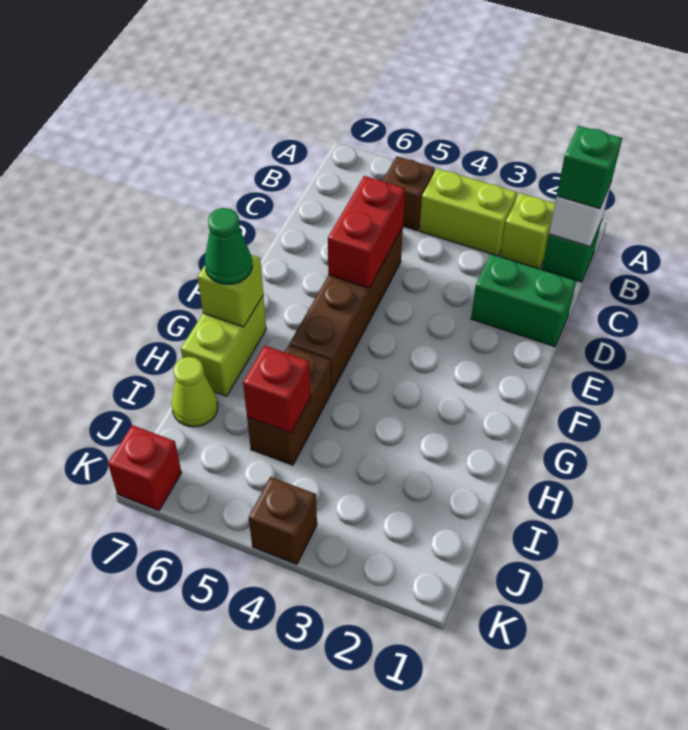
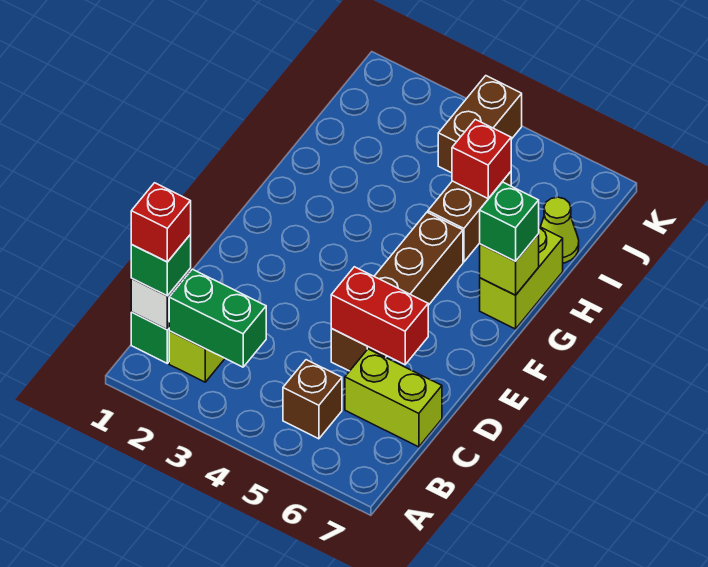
lime brick B3:B4 level 1 -> lime brick C6:C7 level 1
green brick D1:D2 level 1 -> green brick B2:B3 level 2
red brick D5:E5 level 2 -> red brick D5:D6 level 2
green cone G7 level 3 -> green brick G7 level 3
brown brick K4 level 1 -> brown brick J4:K4 level 1
red brick K7 level 1 -> red brick B1 level 4

